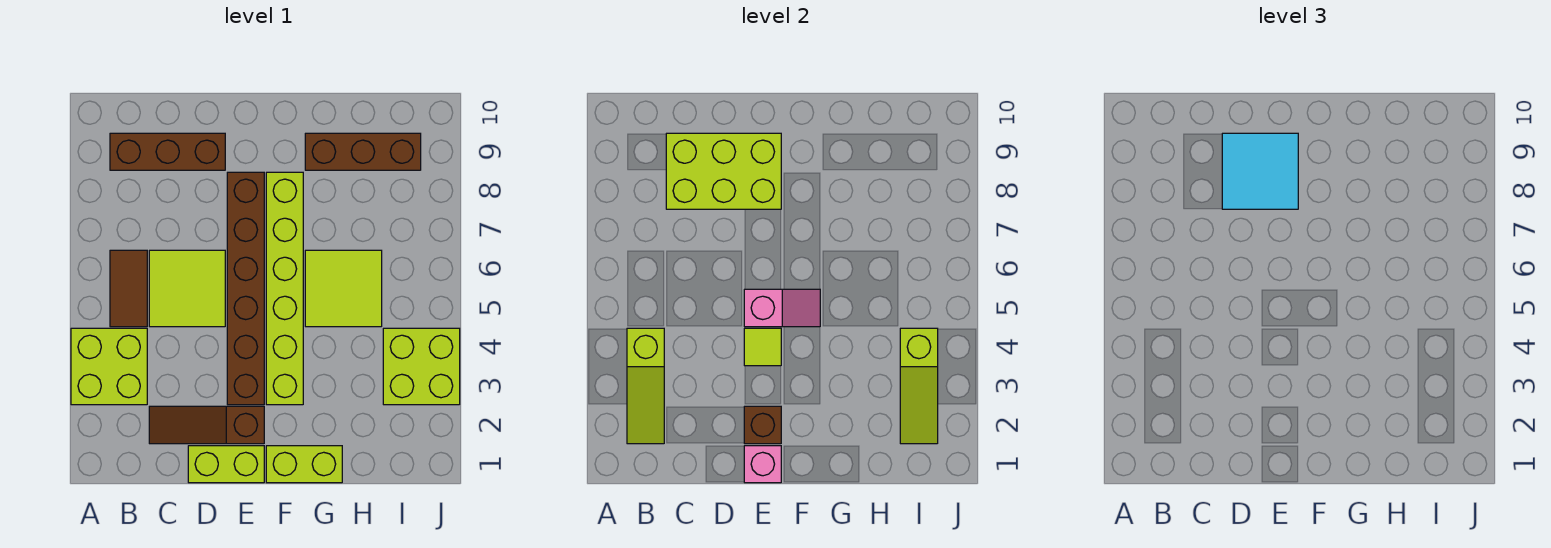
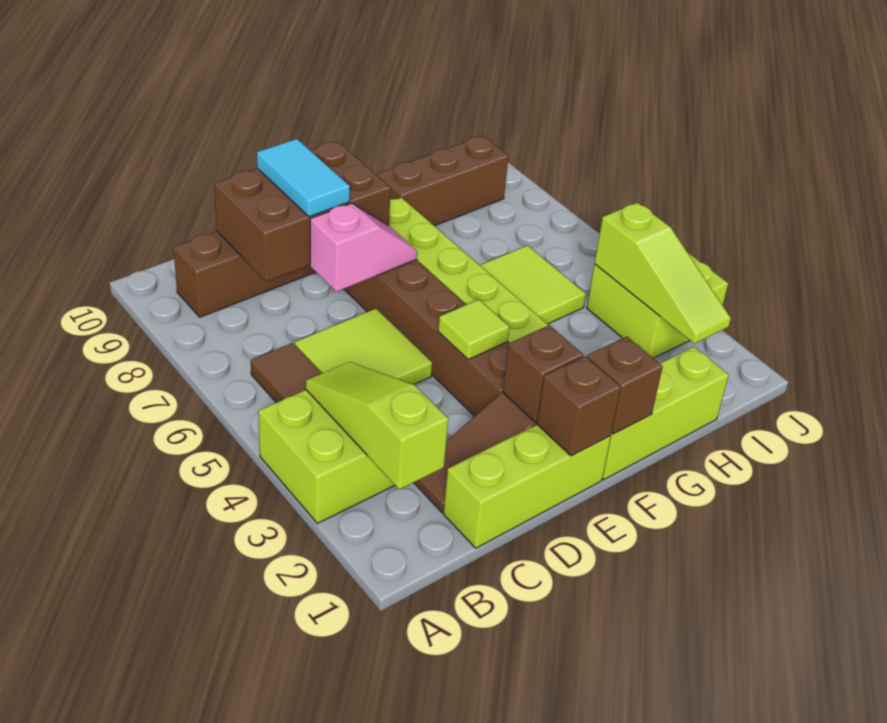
lime slope B2:B4 level 2 top 4 -> lime slope B2:B4 level 2 top 2
lime brick C8:E9 level 2 -> brown brick C8:E9 level 2
lime brick D1:E1 level 1 -> lime brick C1:E1 level 1
cyan tile D8:E9 level 3 -> cyan tile D8:D9 level 3
pink brick E1 level 2 -> brown brick E1 level 2
pink slope E5:F5 level 2 top E -> pink slope D7:E7 level 2 top D
lime brick F1:G1 level 1 -> lime brick F1:H1 level 1
none -> brown brick F1 level 2

